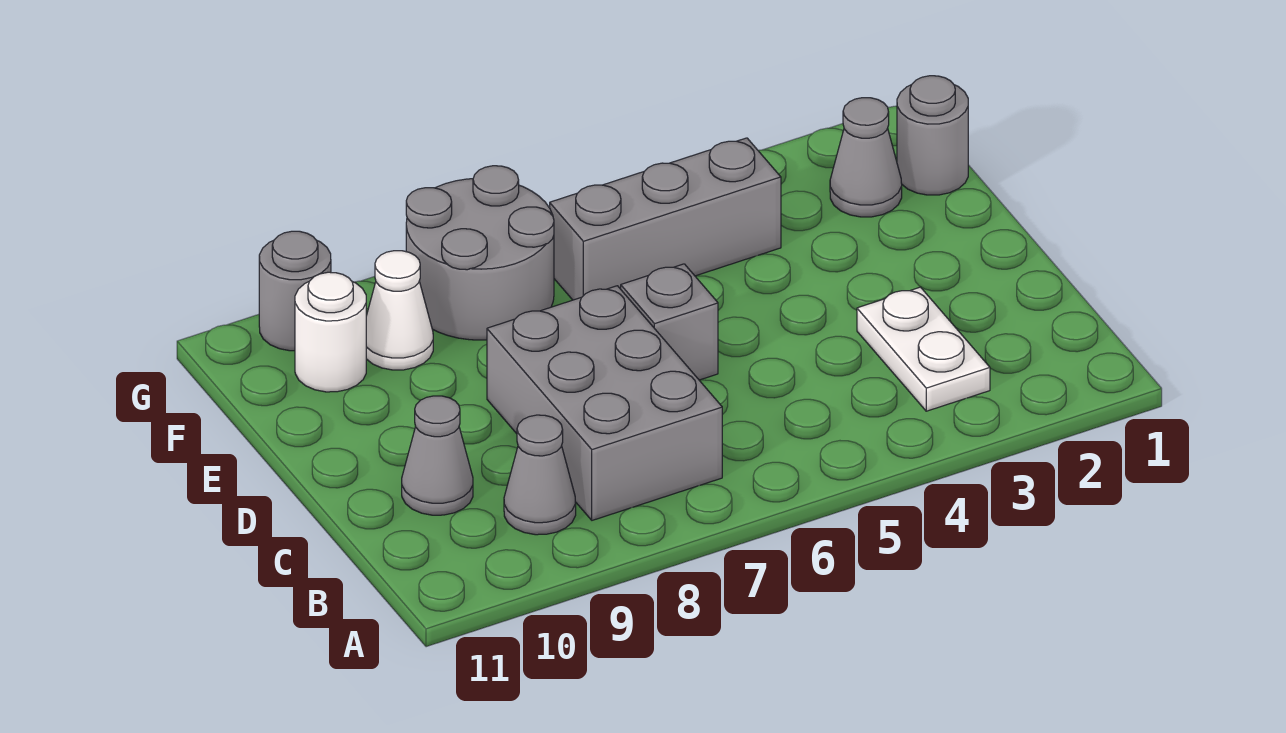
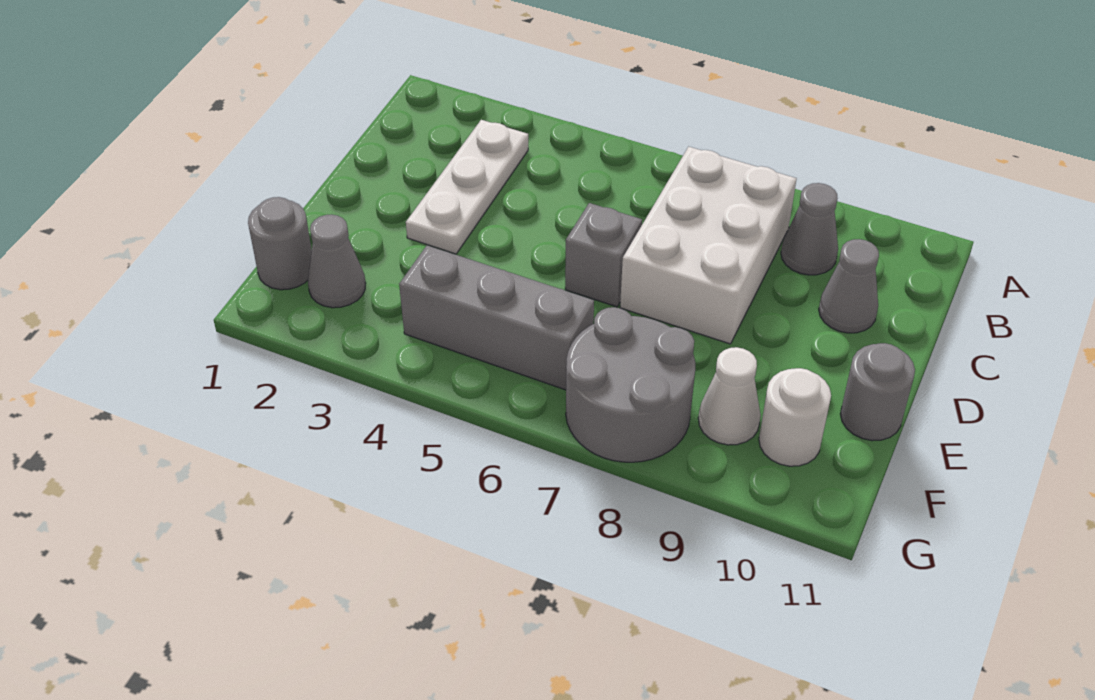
white plate B3:C3 level 1 -> white plate B3:D3 level 1
grey brick B7:D8 level 1 -> white brick B7:D8 level 1
grey round brick G10 level 1 -> grey round brick E11 level 1

